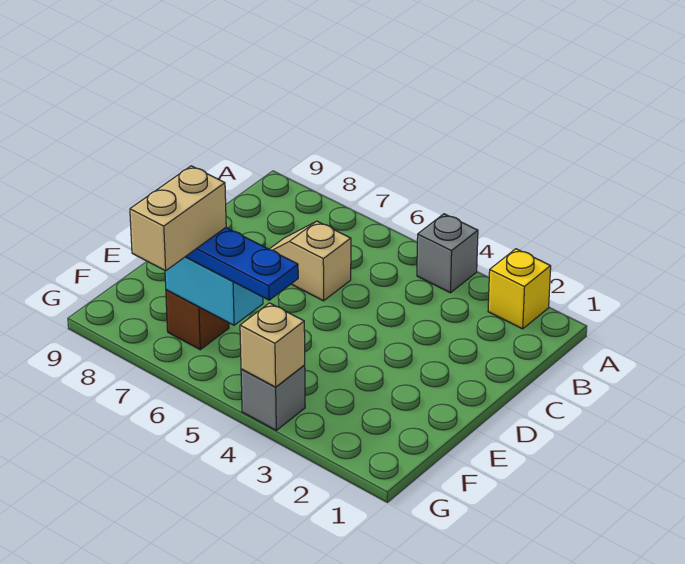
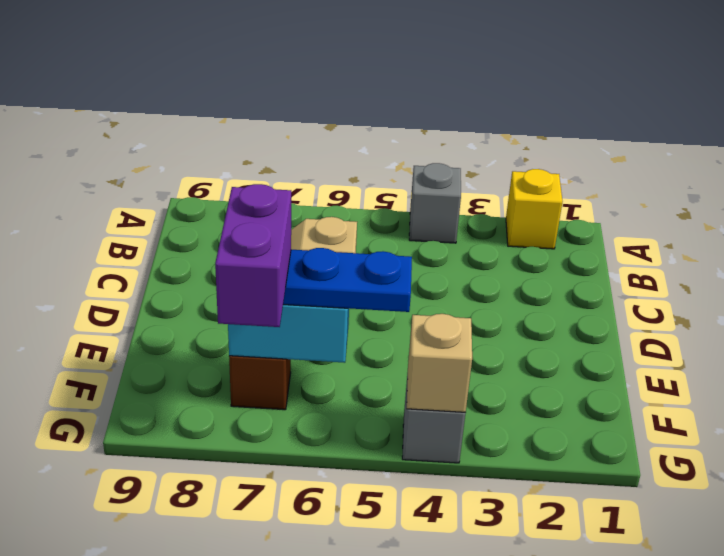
tan brick F7:G7 level 4 -> purple brick F7:G7 level 4

